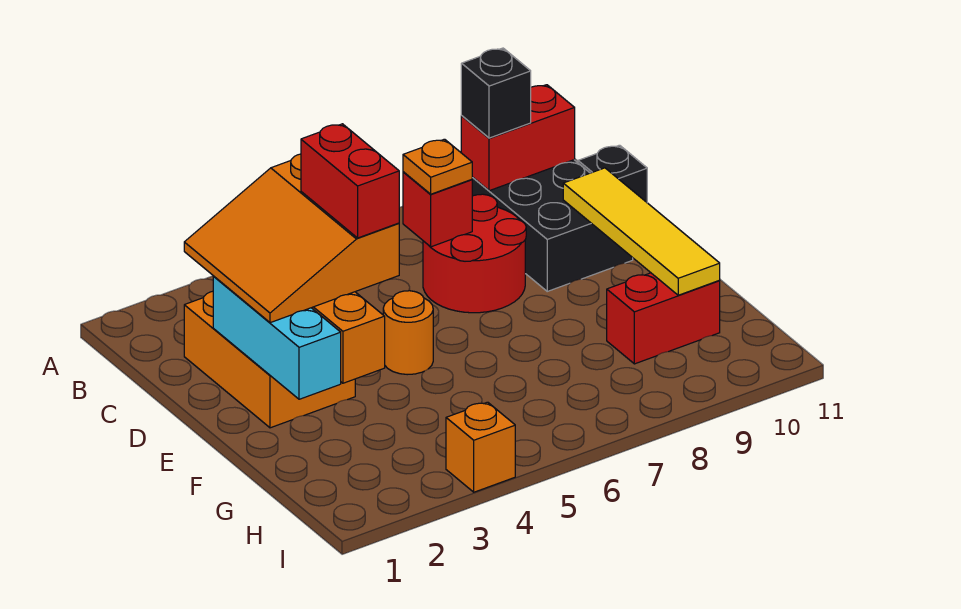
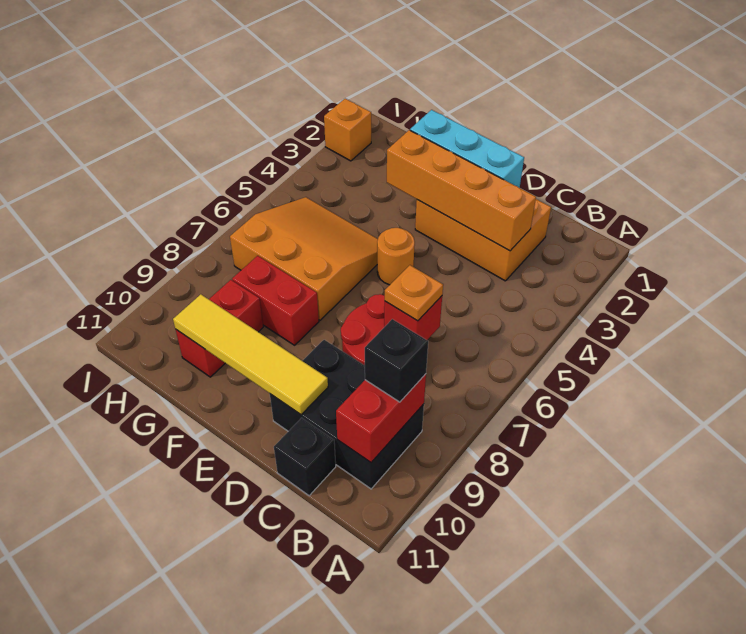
orange slope C2:E4 level 3 top 4 -> orange slope F5:H7 level 1 top 7
red brick D4:E4 level 4 -> red brick F8:G8 level 1
orange brick I4 level 1 -> orange brick I2 level 1

